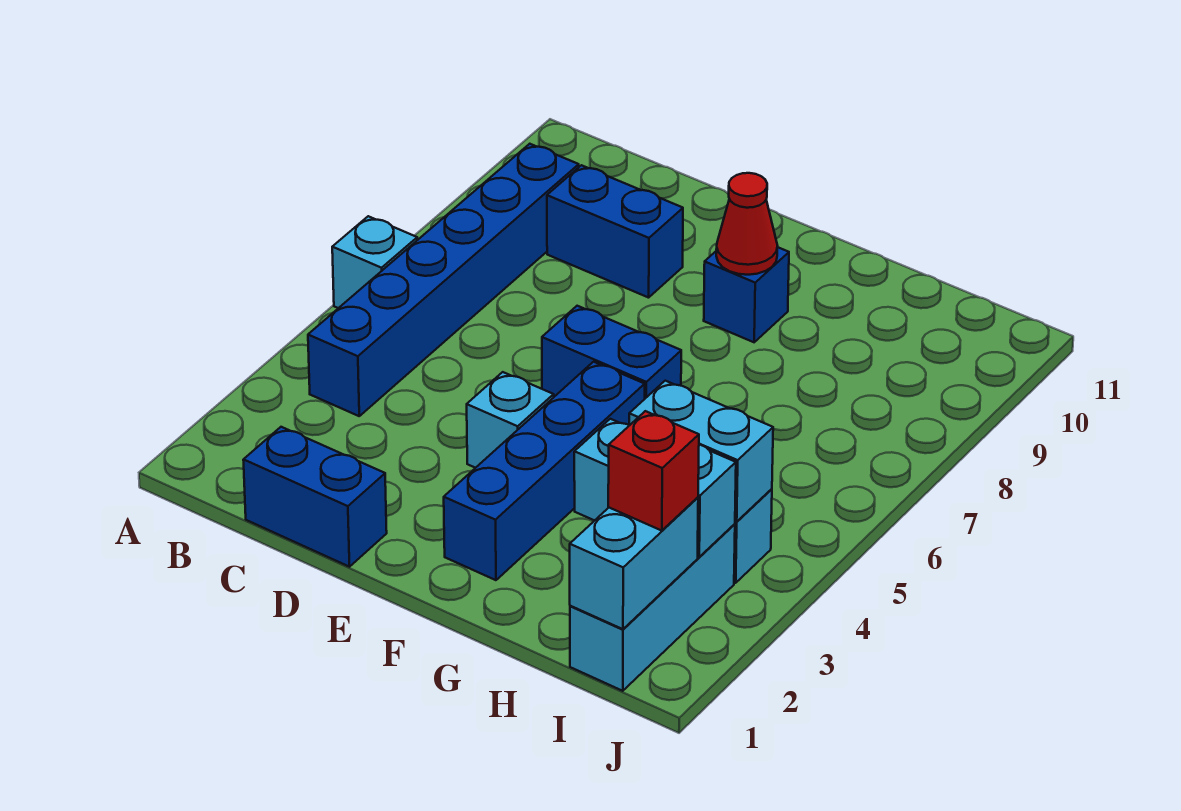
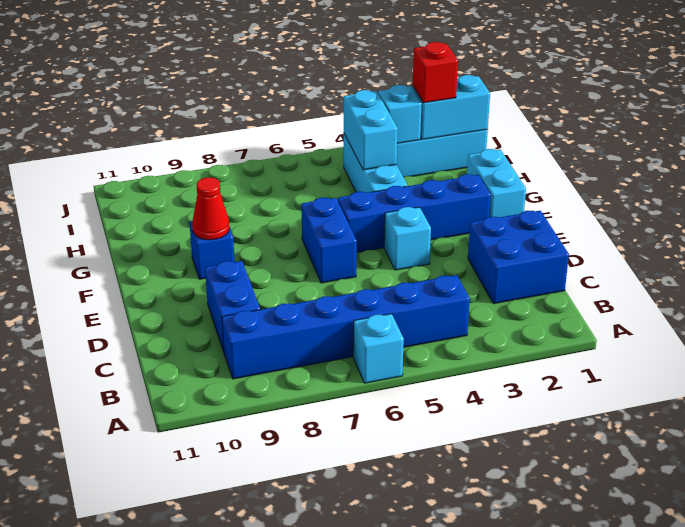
blue brick C1:D1 level 1 -> blue brick C1:D2 level 1
none -> cyan brick F1:G1 level 1

